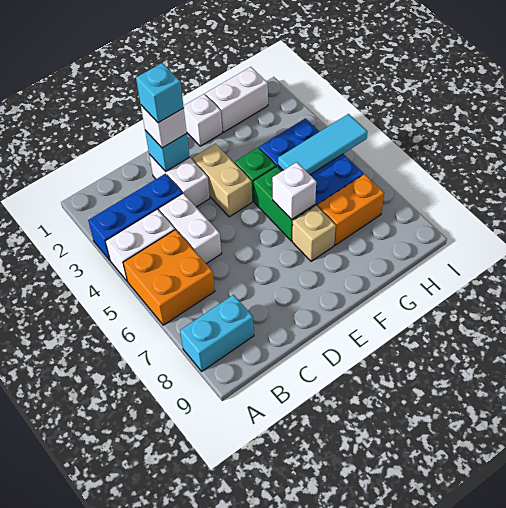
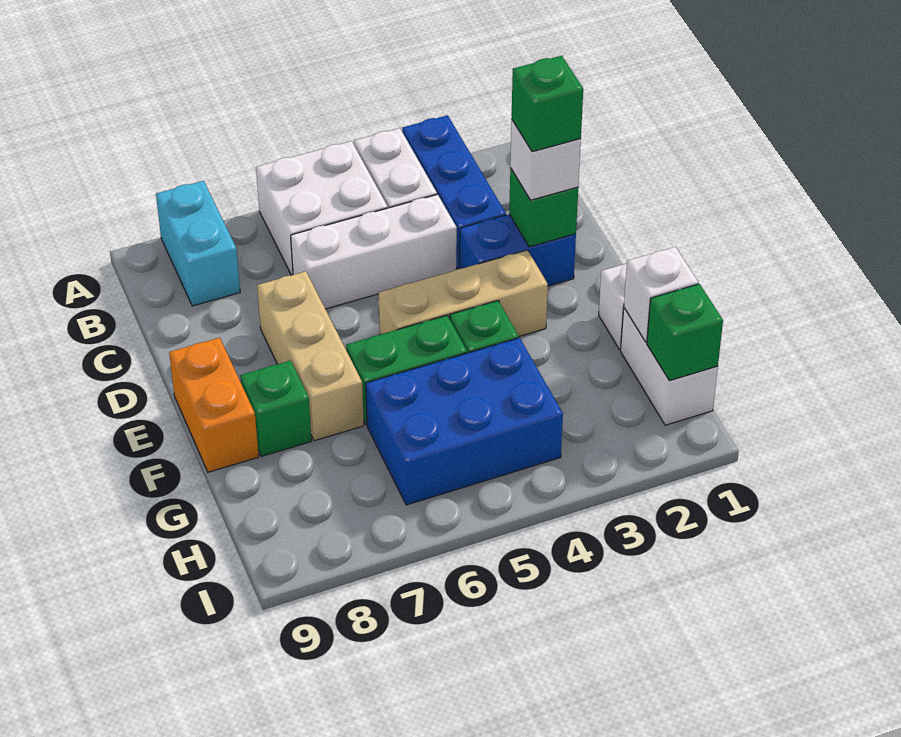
orange brick A5:B6 level 1 -> white brick A5:B6 level 1
white brick C4:C5 level 1 -> white brick C4:C6 level 1
white brick D2:D3 level 1 -> blue brick D2:D3 level 1
cyan brick D2 level 2 -> green brick D2 level 2
cyan brick D2 level 4 -> green brick D2 level 4
tan brick E3:E4 level 1 -> tan brick E3:E5 level 1
white brick F6 level 2 -> white brick G1 level 2
tan brick F7 level 1 -> tan brick D7:F7 level 1
none -> green brick F8 level 1
cyan tile G5:I5 level 2 -> none
orange brick G7:H7 level 1 -> orange brick E9:F9 level 1
none -> green brick H1 level 2

